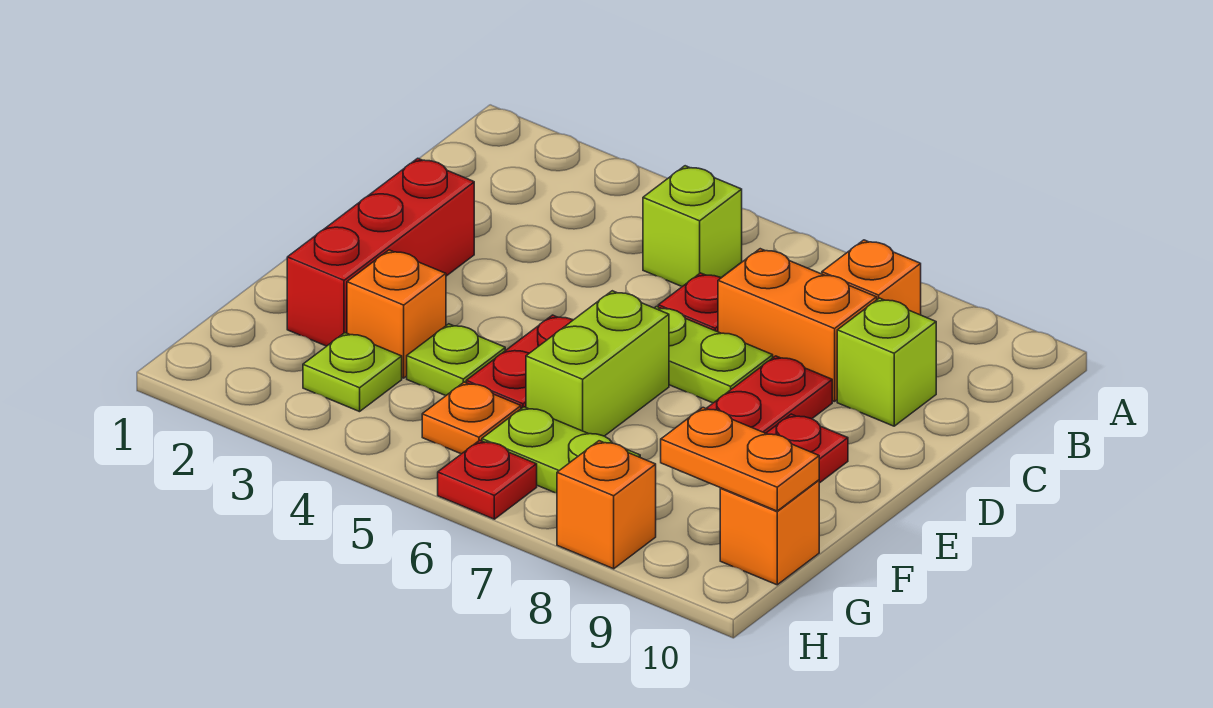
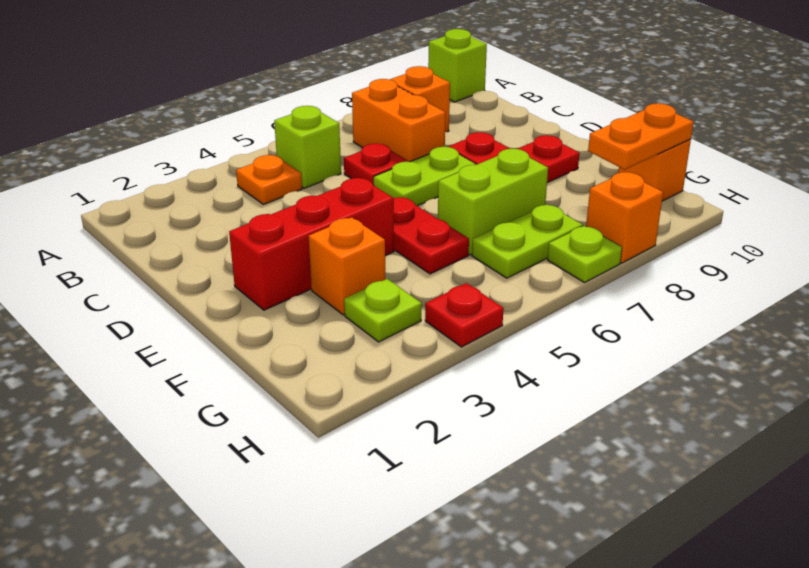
orange brick C7:C8 level 1 -> orange brick B7:C7 level 1
lime brick C9 level 1 -> lime brick A10 level 1
red brick D2:F2 level 1 -> red brick E2:E4 level 1
lime brick E6:F6 level 1 -> lime brick F6:F7 level 1
lime plate F4 level 1 -> lime plate H7 level 1
orange plate G5 level 1 -> orange plate B4 level 1
red plate H6 level 1 -> red plate H4 level 1

